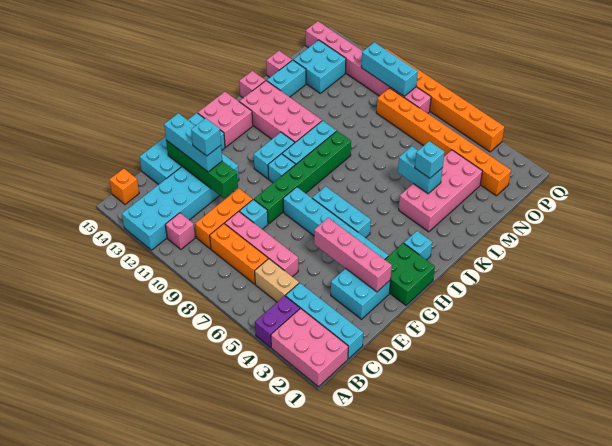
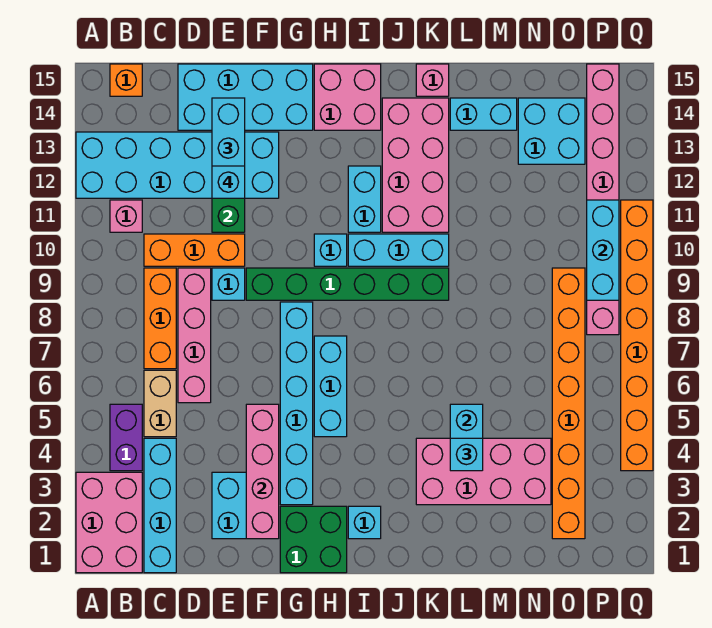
purple brick A4:B4 level 1 -> purple brick B4:B5 level 1
cyan brick H11:I11 level 1 -> cyan brick I11:I12 level 1
pink brick M15 level 1 -> none

